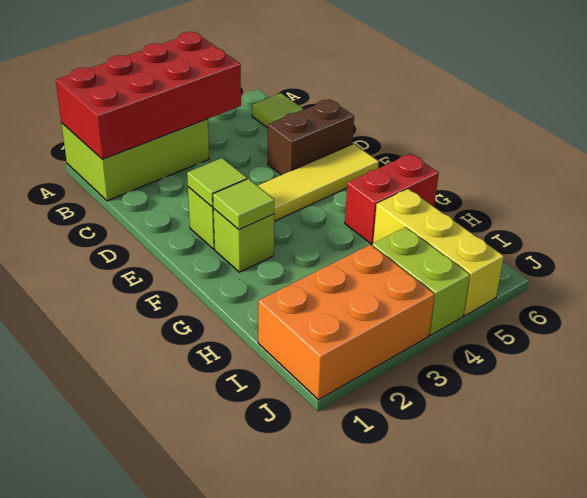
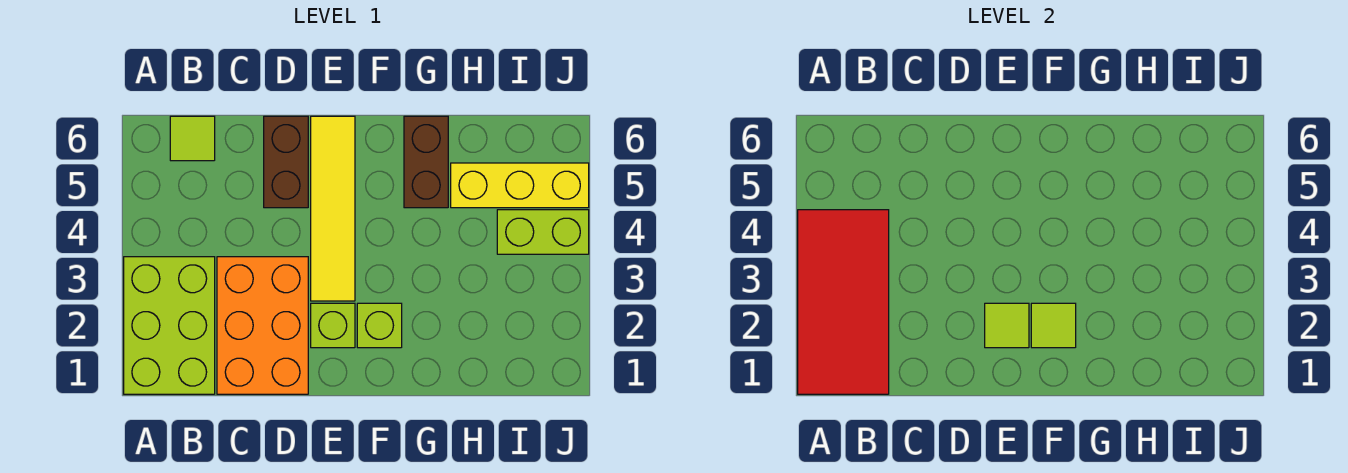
red brick A1:B4 level 2 -> red tile A1:B4 level 2
red brick G5:G6 level 1 -> brown brick G5:G6 level 1
orange brick I1:J3 level 1 -> orange brick C1:D3 level 1

